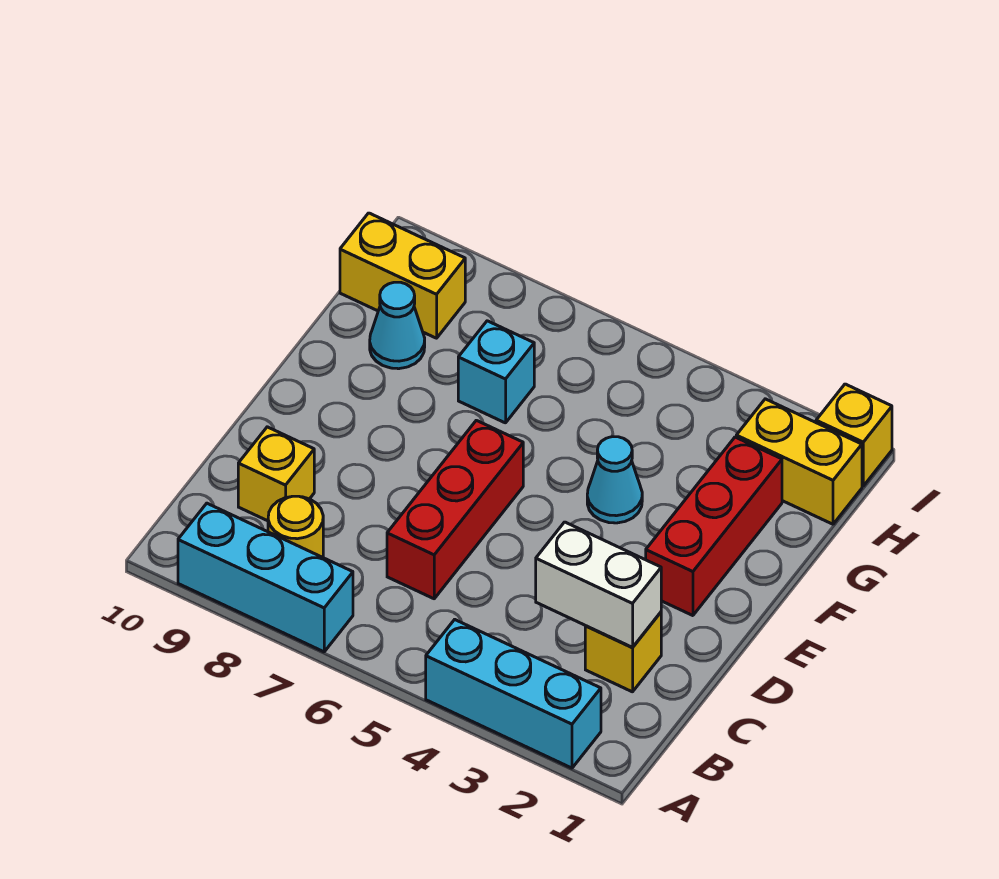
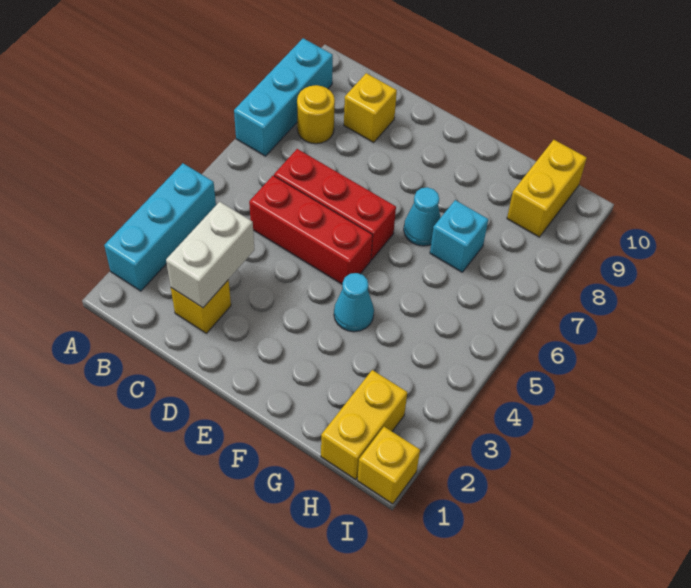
red brick E2:G2 level 1 -> red brick C5:E5 level 1
cyan cone G9 level 1 -> cyan cone F7 level 1

